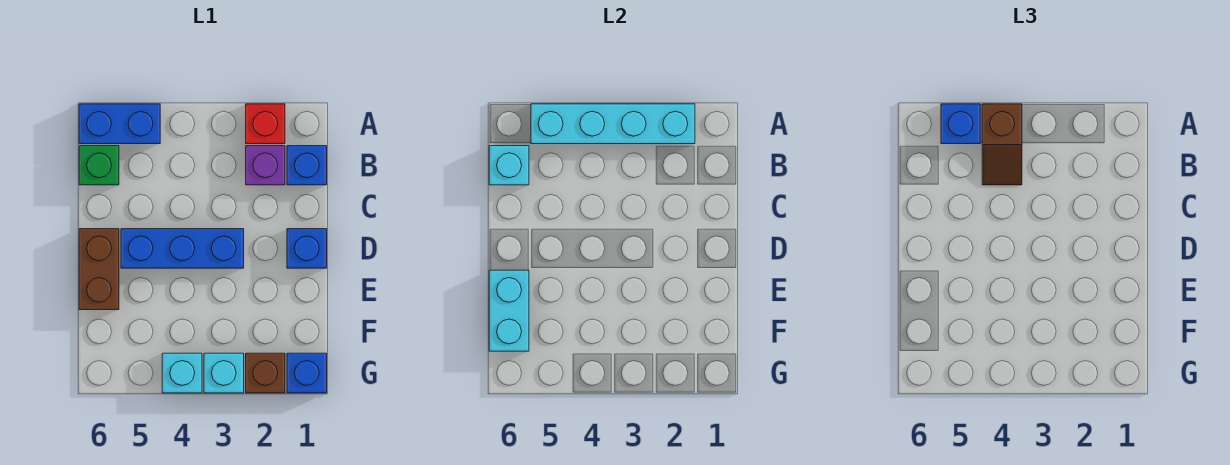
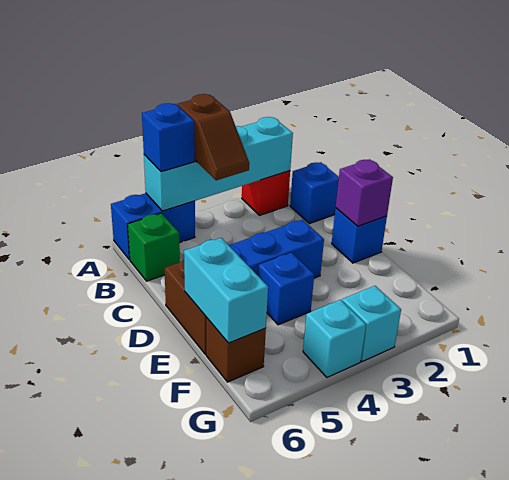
purple brick B2 level 1 -> purple brick D1 level 2
cyan brick B6 level 2 -> none
blue brick G1 level 1 -> blue brick E4 level 1
brown brick G2 level 1 -> brown brick F6 level 1

